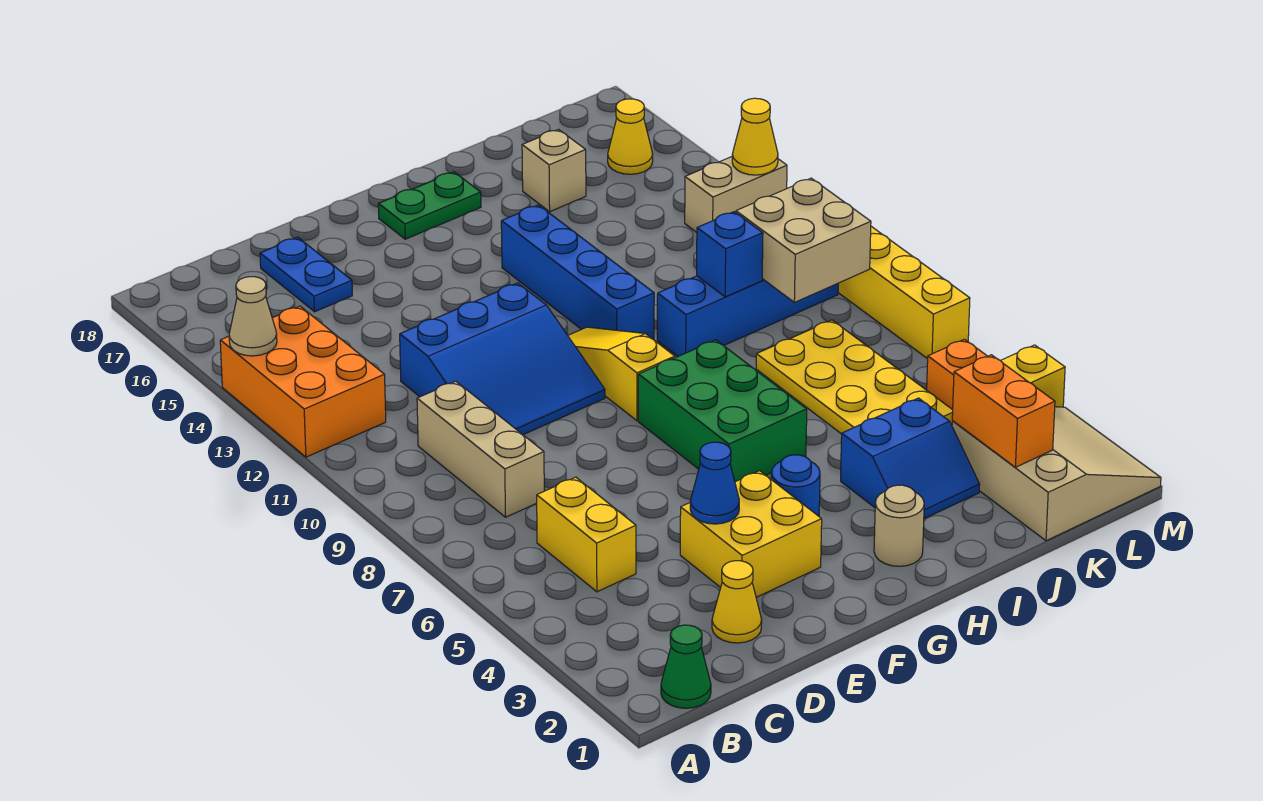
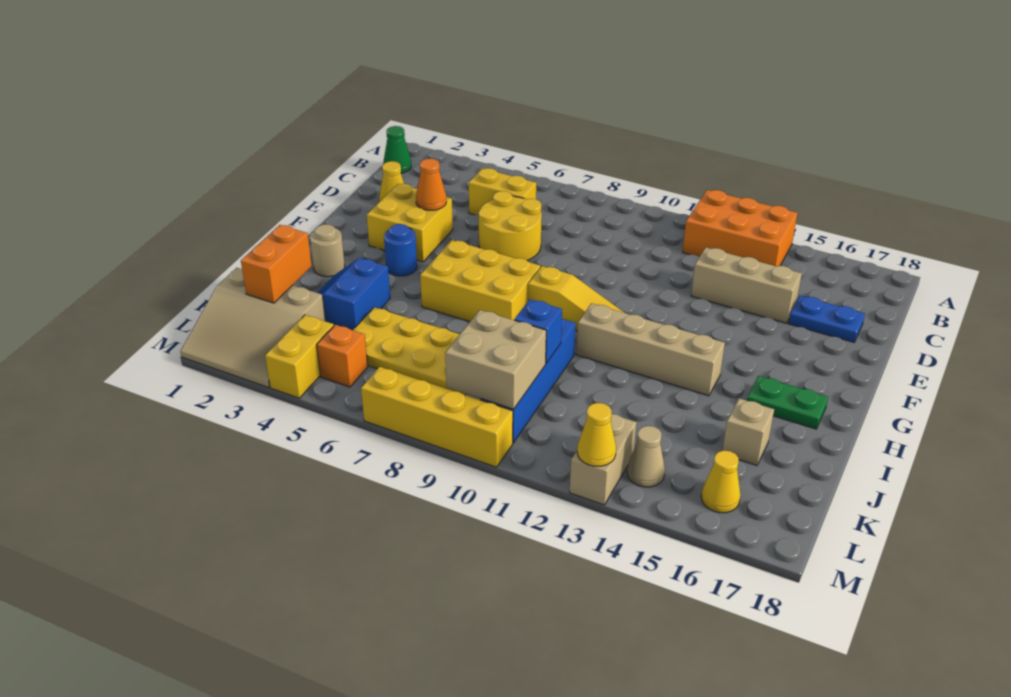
tan cone A14 level 2 -> tan cone L14 level 1
tan brick C8:C10 level 1 -> tan brick D13:D15 level 1
none -> yellow round brick D6:E7 level 1
blue slope D10:F12 level 1 top 12 -> none
blue cone E4 level 2 -> orange cone E4 level 2
green brick G6:H8 level 1 -> yellow brick G6:H8 level 1
green plate G17:H17 level 1 -> green plate H16:H17 level 1
blue brick H11:H14 level 1 -> tan brick H11:H14 level 1
orange brick K2:K3 level 2 -> orange brick J2:K2 level 2

